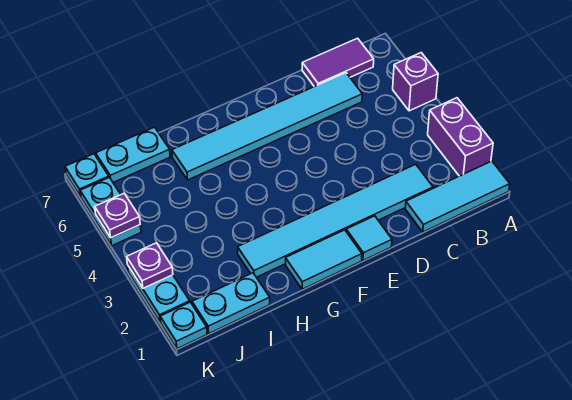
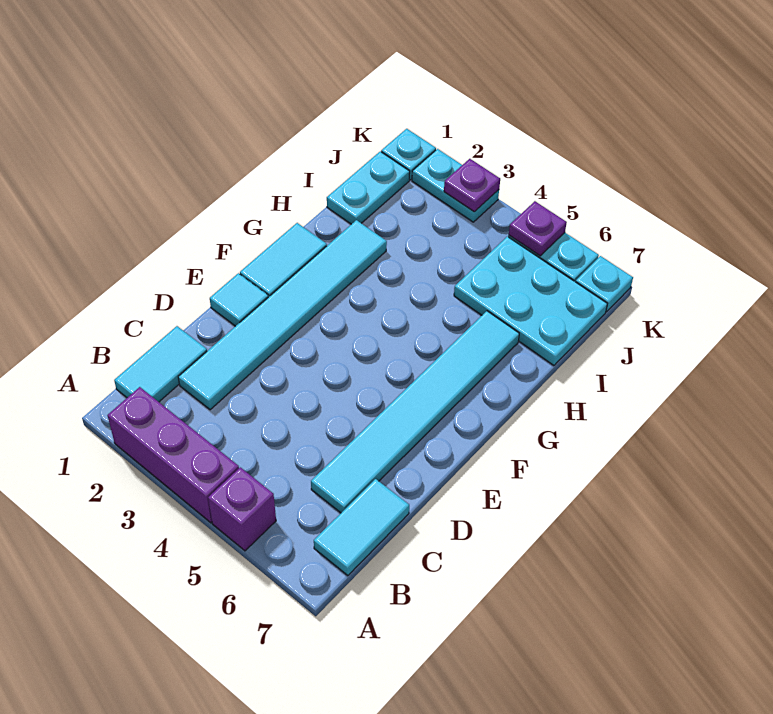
cyan tile A1:C1 level 1 -> cyan tile B1:C1 level 1
purple brick A2:A3 level 1 -> purple brick A2:A4 level 1
purple tile B7:C7 level 1 -> cyan tile B7:C7 level 1
cyan plate I7:J7 level 1 -> cyan plate I5:J7 level 1

